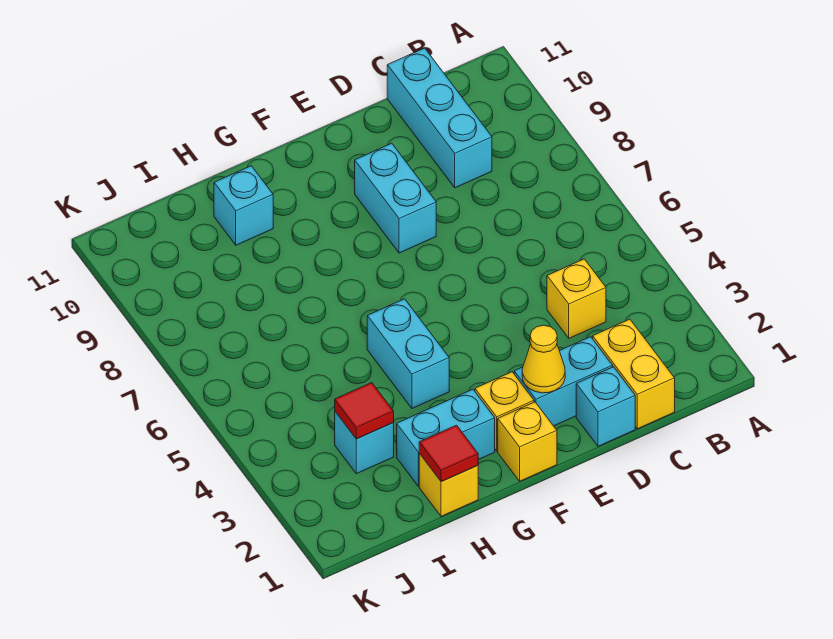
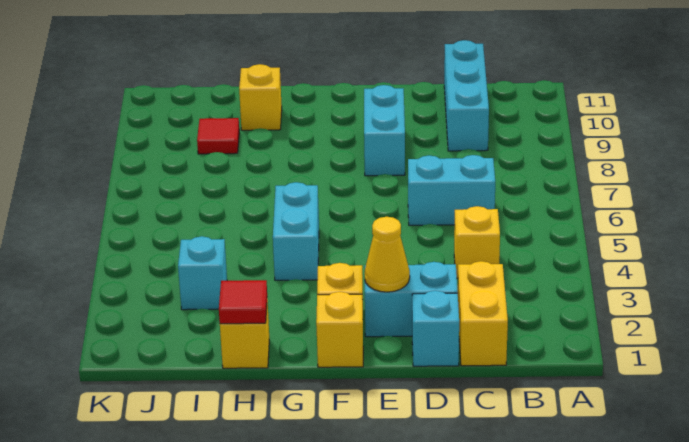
cyan brick G2:H2 level 1 -> cyan brick C6:D6 level 1
cyan brick H10 level 1 -> yellow brick H10 level 1
red tile I3 level 2 -> red tile I9 level 1

